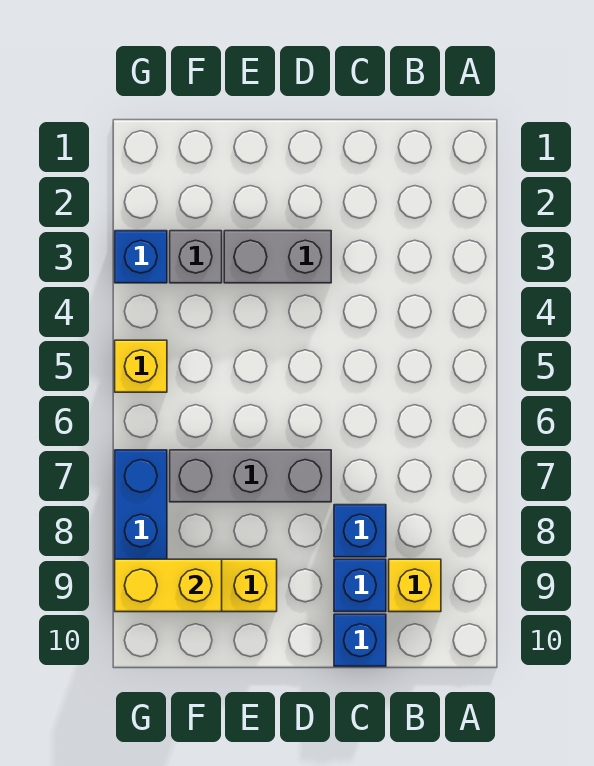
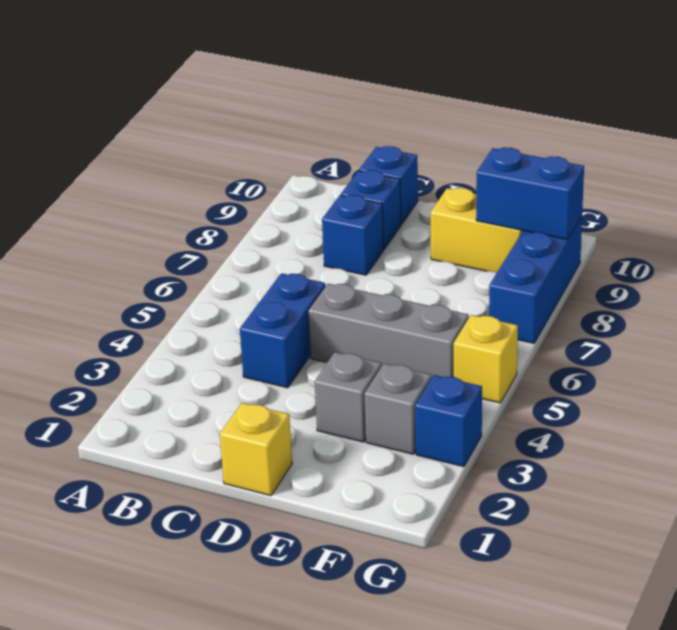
yellow brick B9 level 1 -> yellow brick D1 level 1
none -> blue brick C4:C5 level 1
grey brick D3:E3 level 1 -> grey brick E3 level 1
grey brick D7:F7 level 1 -> grey brick D5:F5 level 1
yellow brick F9:G9 level 2 -> blue brick F9:G9 level 2

